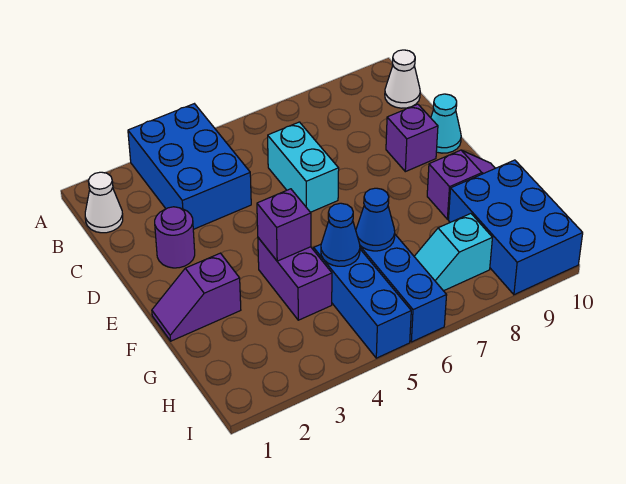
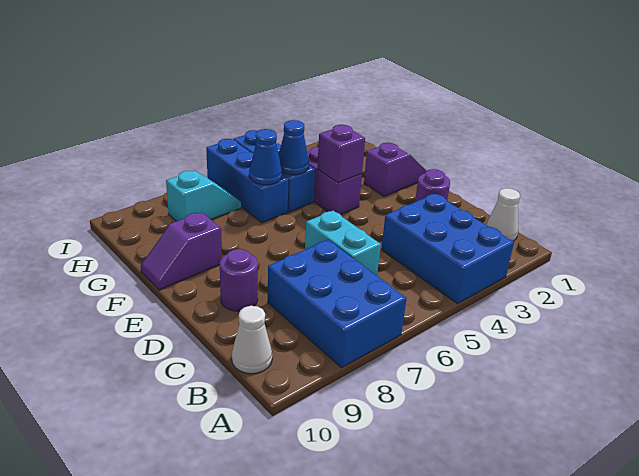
purple brick D9 level 1 -> purple round brick D9 level 1
cyan cone D10 level 1 -> none
blue brick G9:I10 level 1 -> blue brick A7:C8 level 1

